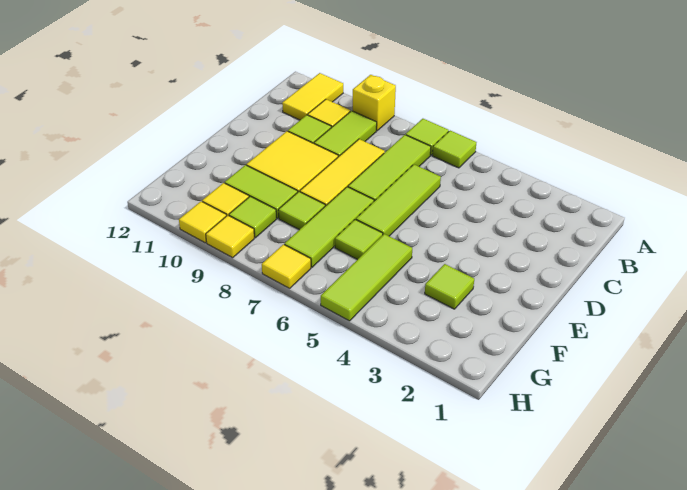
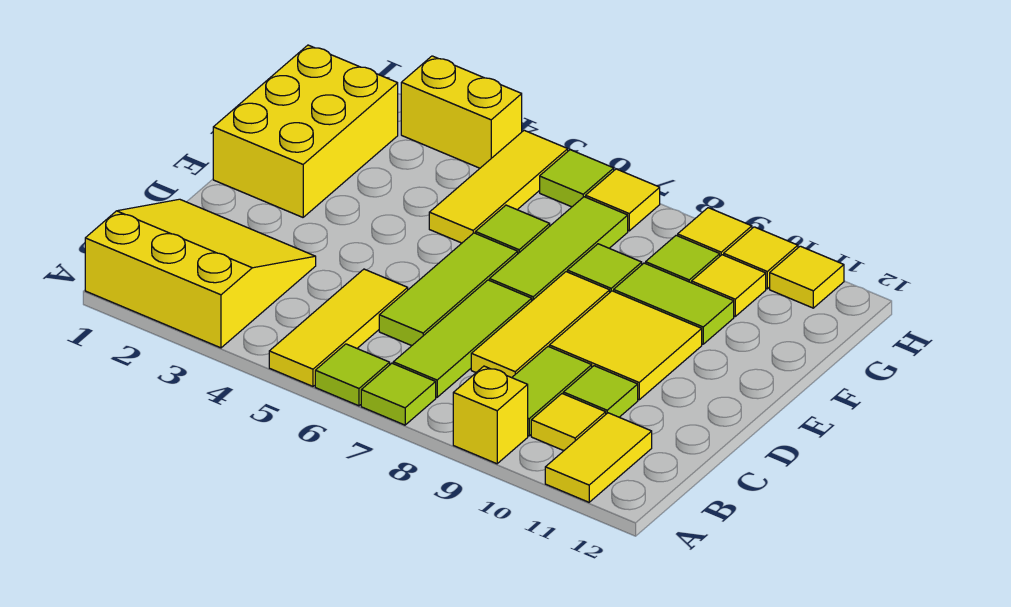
none -> yellow slope A1:C3 level 1 top A
none -> yellow tile A5:C5 level 1
none -> yellow brick E1:G2 level 1
lime tile F3 level 1 -> lime tile H6 level 1
lime tile F5:H5 level 1 -> yellow tile F5:H5 level 1
none -> yellow brick H3:H4 level 1
none -> yellow tile H11 level 1

